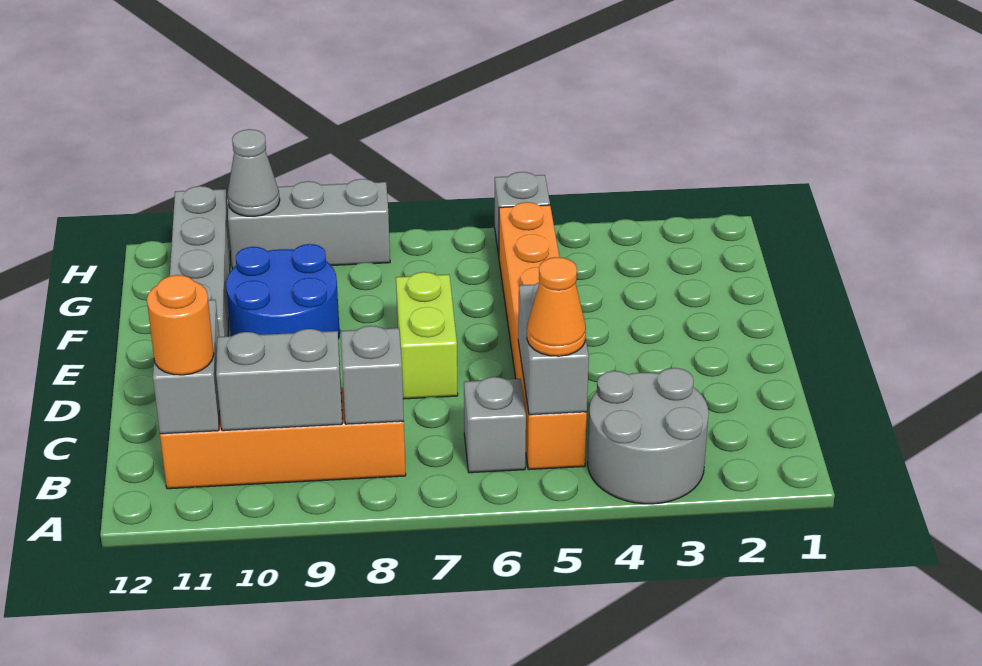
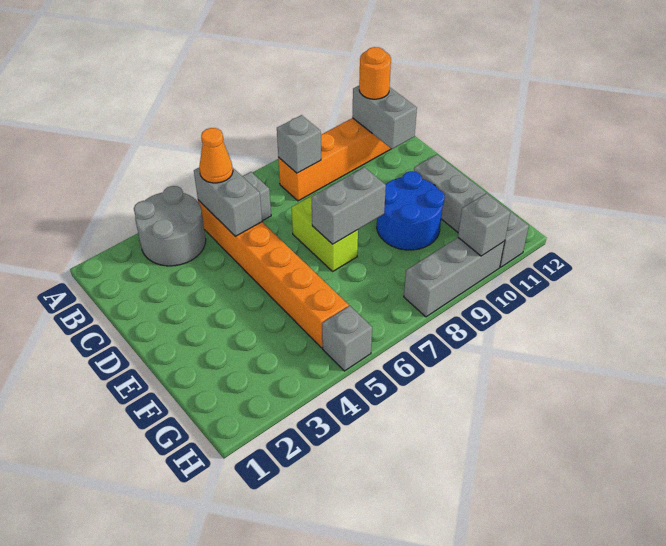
grey brick B9:B10 level 2 -> grey brick E7:E8 level 2
grey cone H10 level 2 -> grey brick H10 level 2

